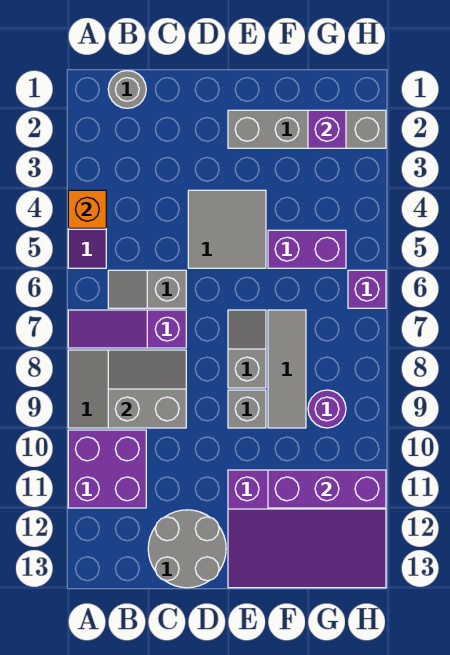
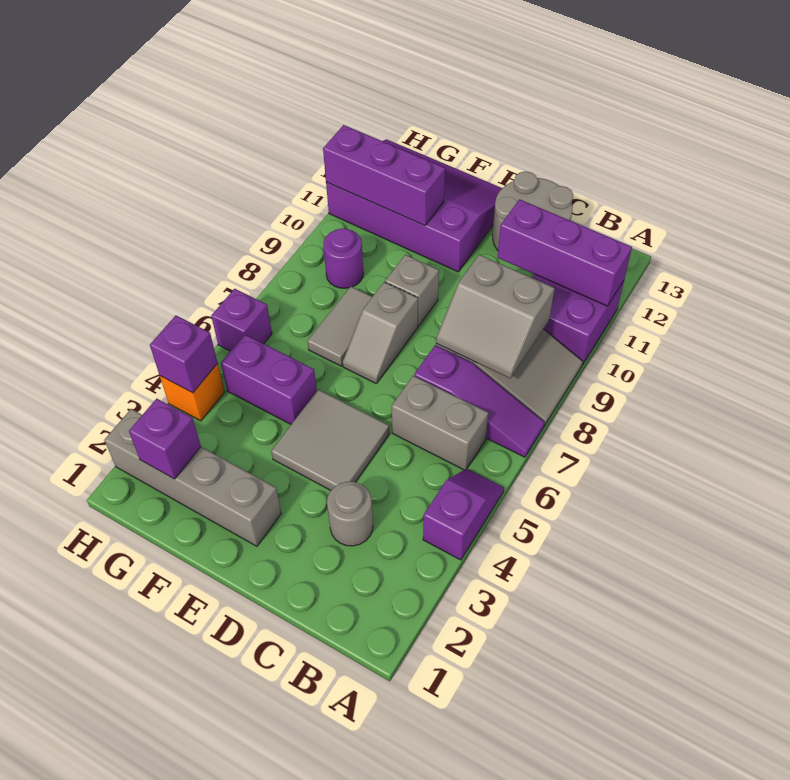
orange brick A4 level 2 -> orange brick H4 level 1
none -> purple brick A11:C11 level 2
grey round brick B1 level 1 -> grey round brick C3 level 1
grey slope B6:C6 level 1 top C -> grey brick B6:C6 level 1
grey tile F7:F9 level 1 -> grey tile F7:F8 level 1
none -> purple brick H4 level 2

